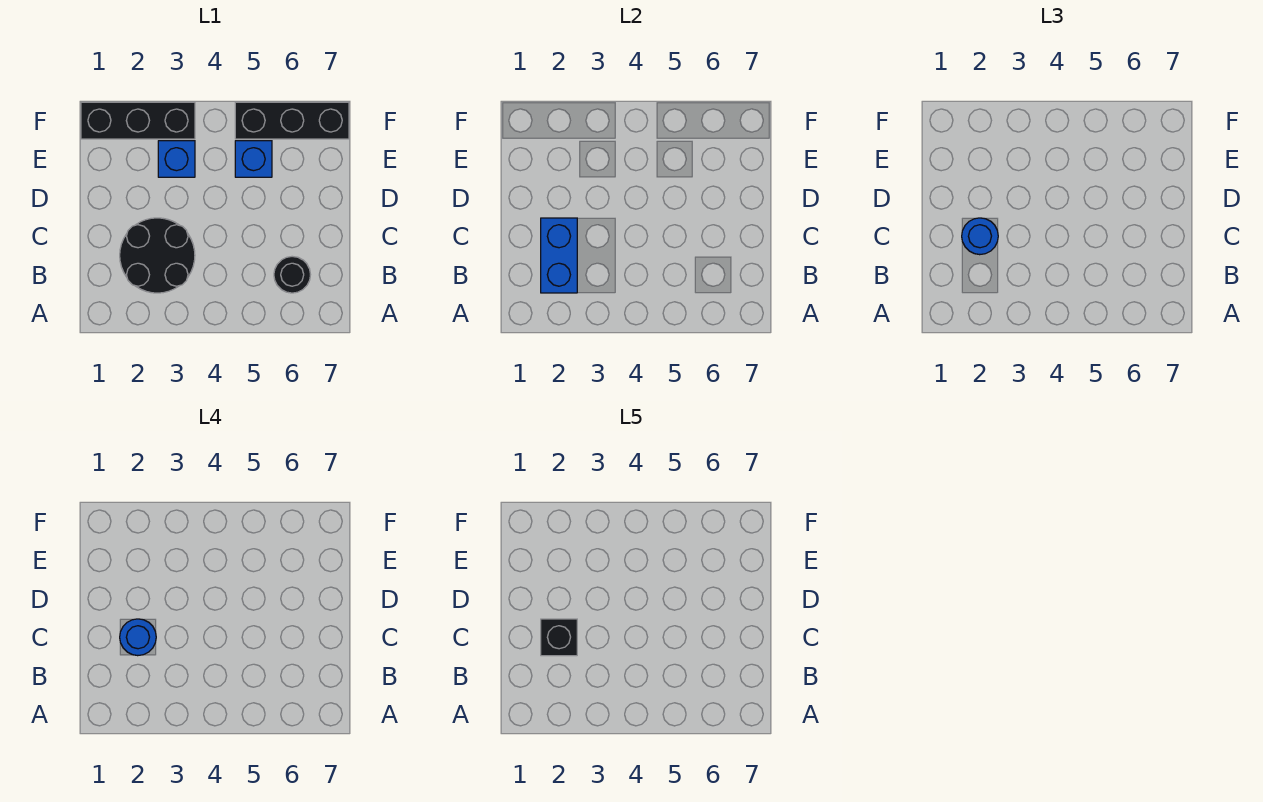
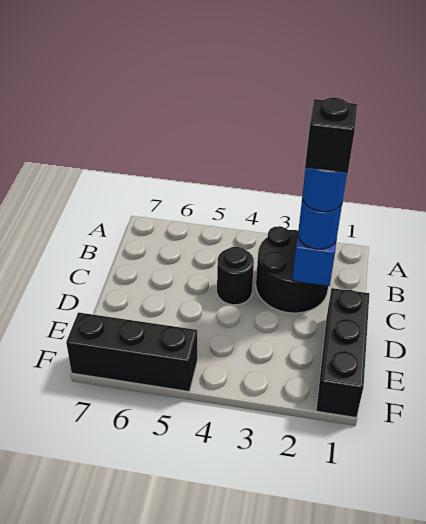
black round brick B6 level 1 -> black round brick C4 level 1
blue brick E3 level 1 -> none
blue brick E5 level 1 -> none
black brick F1:F3 level 1 -> black brick D1:F1 level 1

